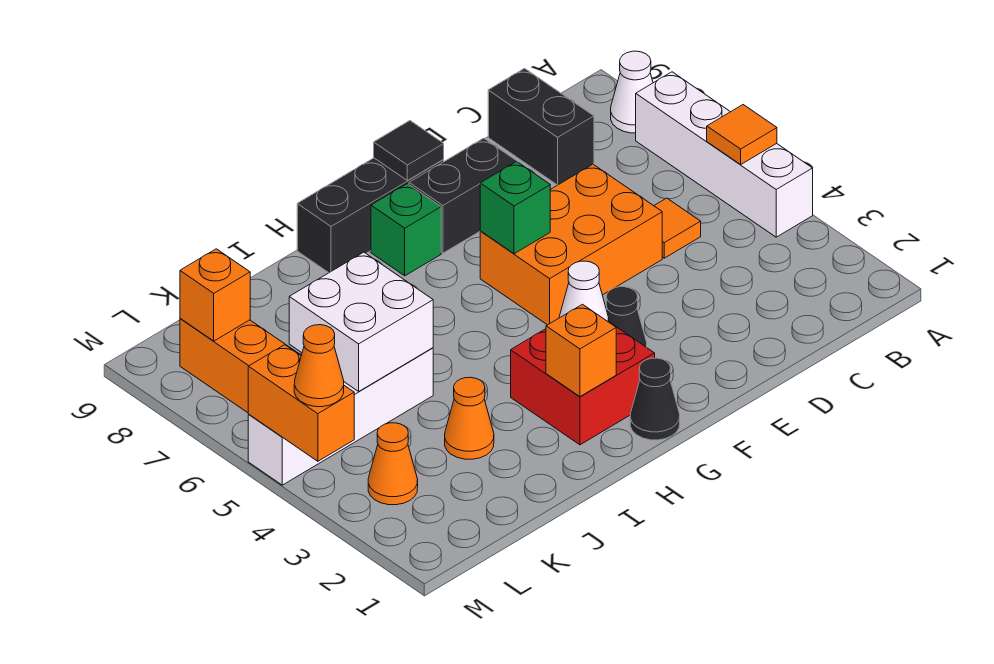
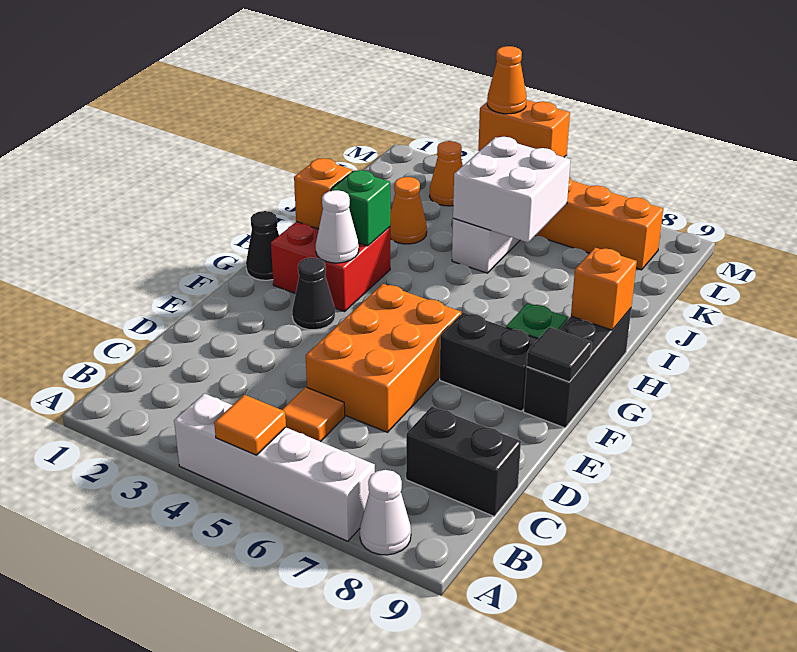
black brick E8:F8 level 1 -> black brick F7:F8 level 1
green brick F6 level 2 -> green brick H3 level 2
orange brick L8 level 2 -> orange brick H9 level 2

